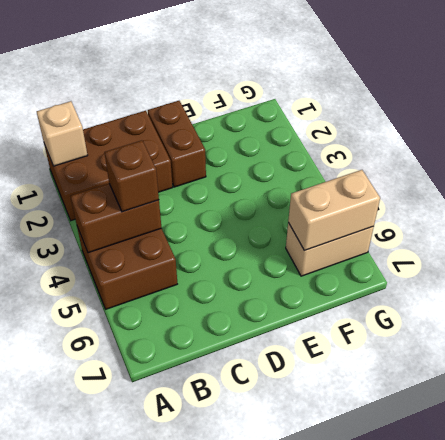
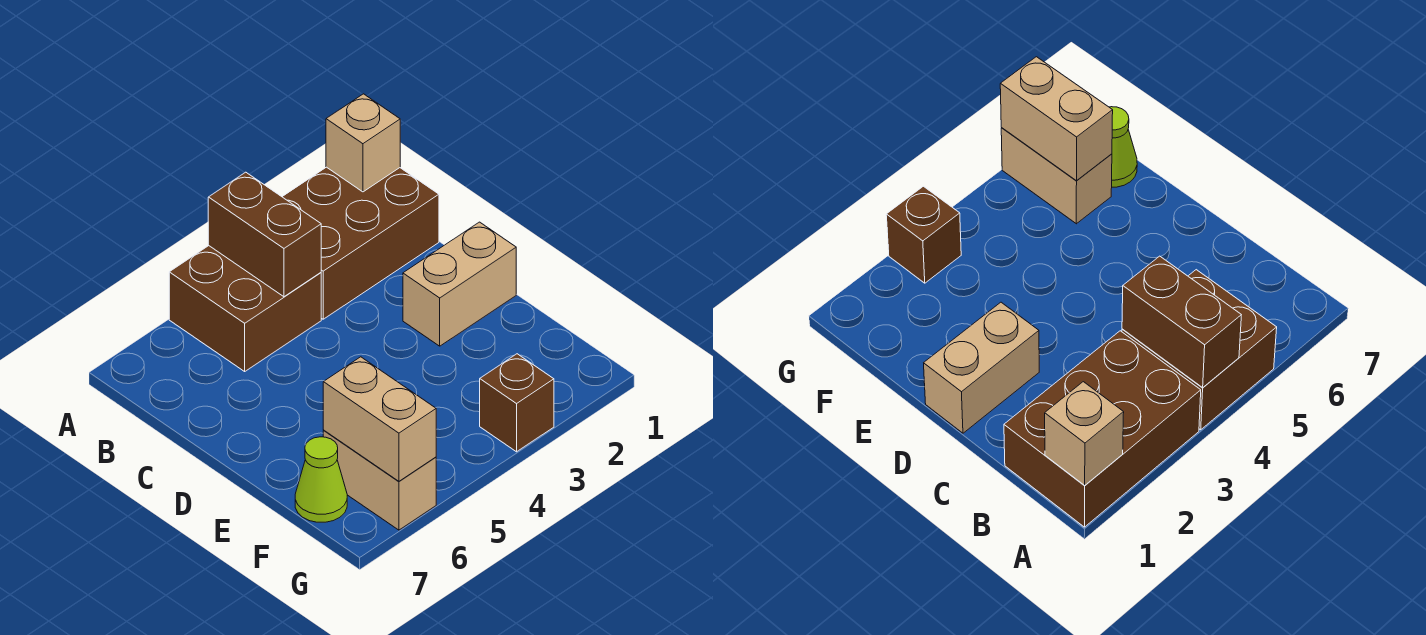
brown brick A1:C2 level 1 -> brown brick A1:B3 level 1
brown brick B4 level 3 -> brown brick G3 level 1
brown brick D1:D2 level 1 -> tan brick D1:D2 level 1
none -> lime cone F7 level 1

